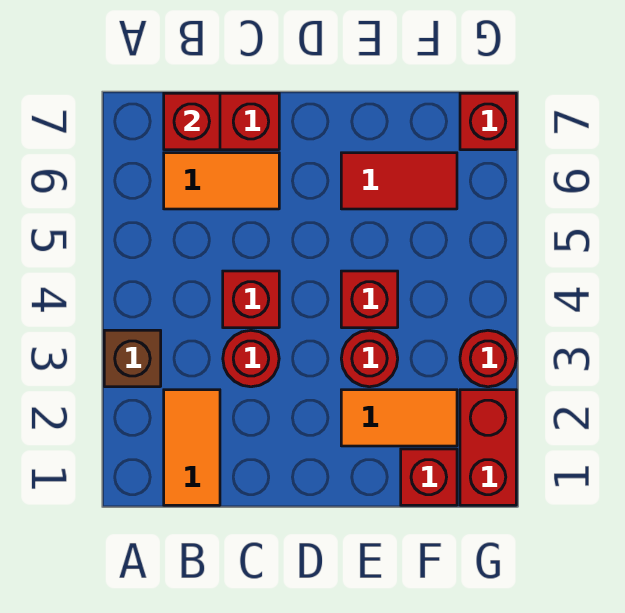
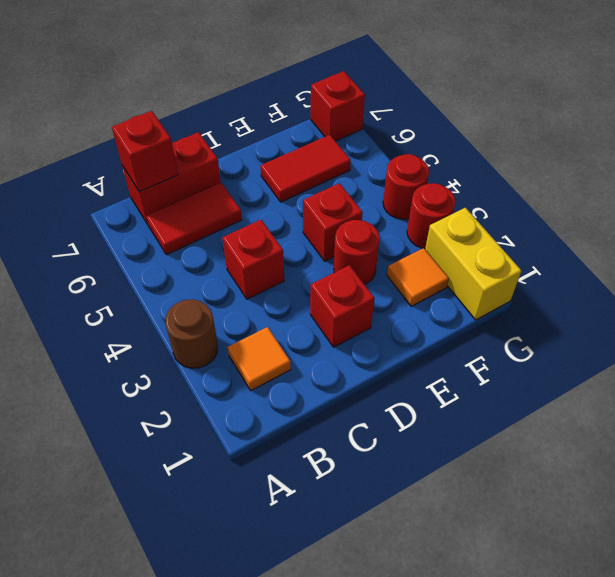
brown brick A3 level 1 -> brown round brick A3 level 1
orange tile B1:B2 level 1 -> orange tile B2 level 1
orange tile B6:C6 level 1 -> red tile B6:C6 level 1
red round brick C3 level 1 -> red round brick G4 level 1
orange tile E2:F2 level 1 -> orange tile F2 level 1
red brick F1 level 1 -> red brick D2 level 1
red brick G1:G2 level 1 -> yellow brick G1:G2 level 1

